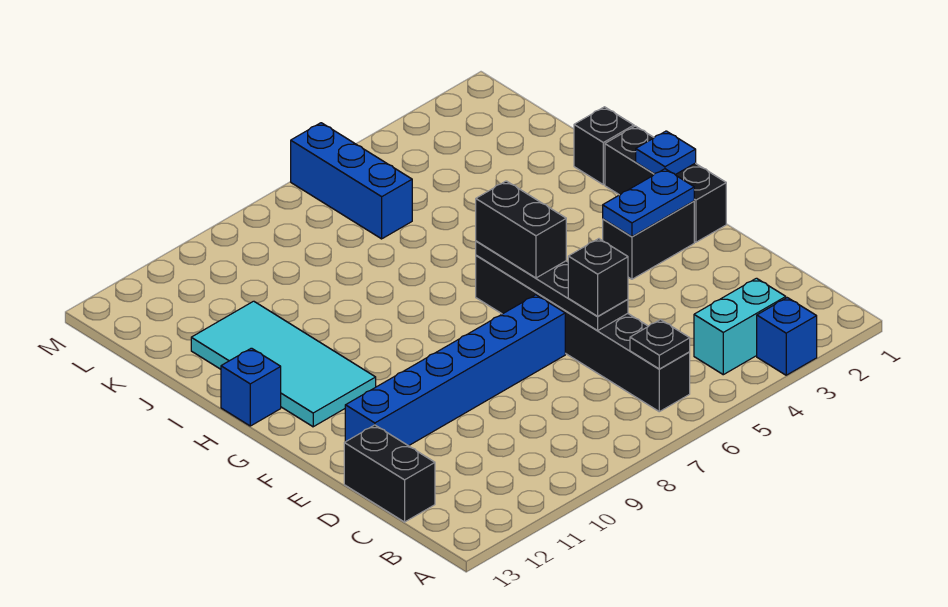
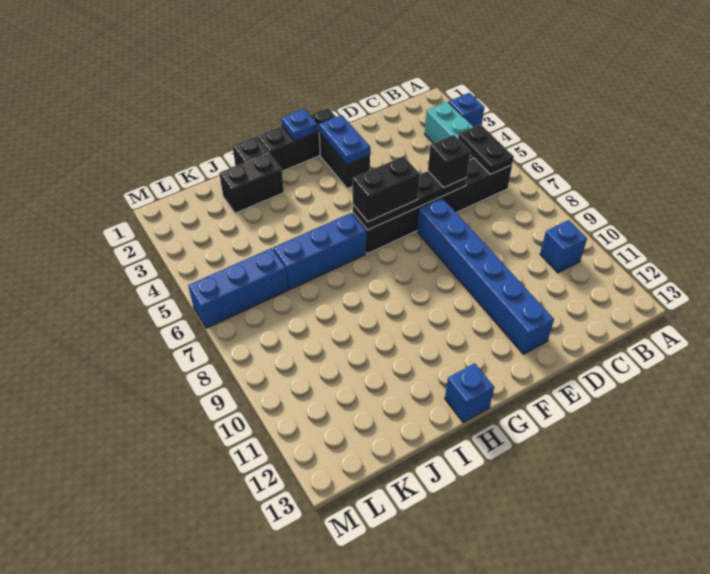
black plate B6 level 2 -> black plate B5:B6 level 2
none -> blue brick B10 level 1
black brick C13:D13 level 1 -> black brick I2:J2 level 1
cyan tile G11:J12 level 1 -> none
none -> blue brick H6:J6 level 1

